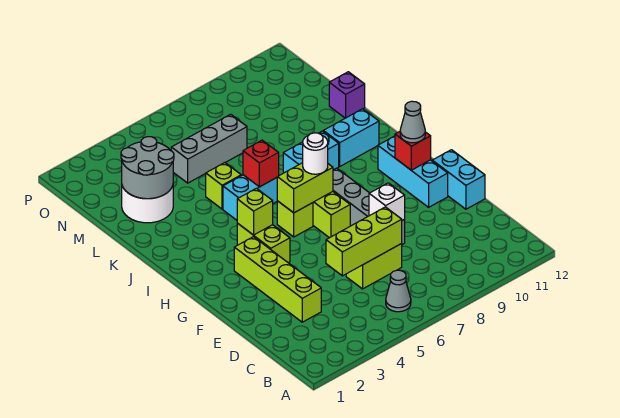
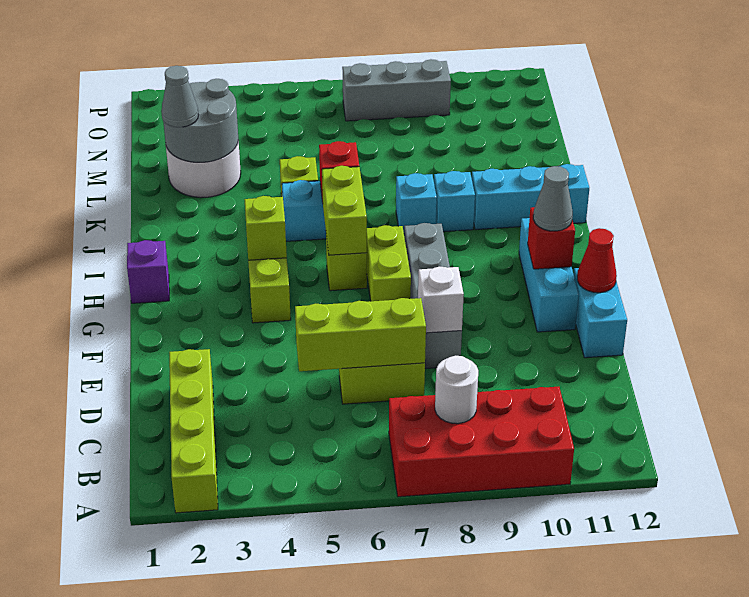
none -> red brick A7:B10 level 1
grey cone B6 level 1 -> grey cone L2 level 3
lime brick D3:G3 level 1 -> lime brick A2:D2 level 1
none -> red cone F12 level 2
lime brick H6:H7 level 2 -> lime brick H6:I6 level 2
white round brick H7 level 3 -> white round brick B8 level 2
cyan brick J10:J11 level 1 -> cyan brick J10:J12 level 1
purple brick L12 level 1 -> purple brick H1 level 1
grey brick M5:M7 level 1 -> grey brick O7:O9 level 1

